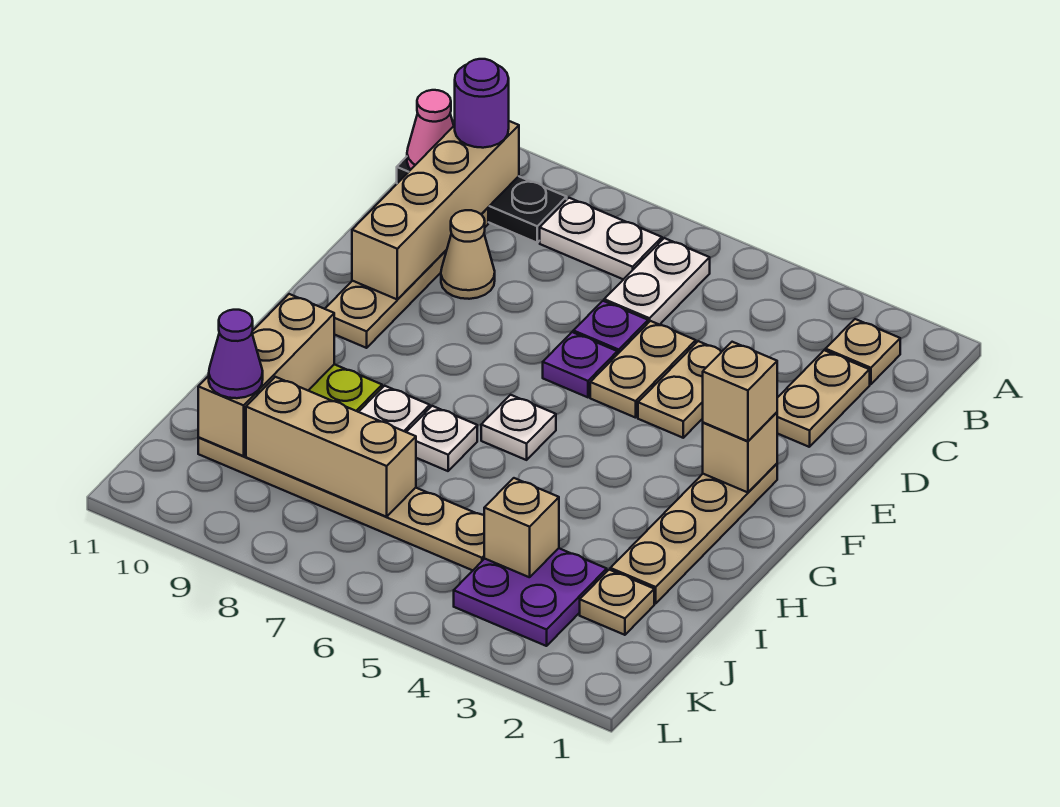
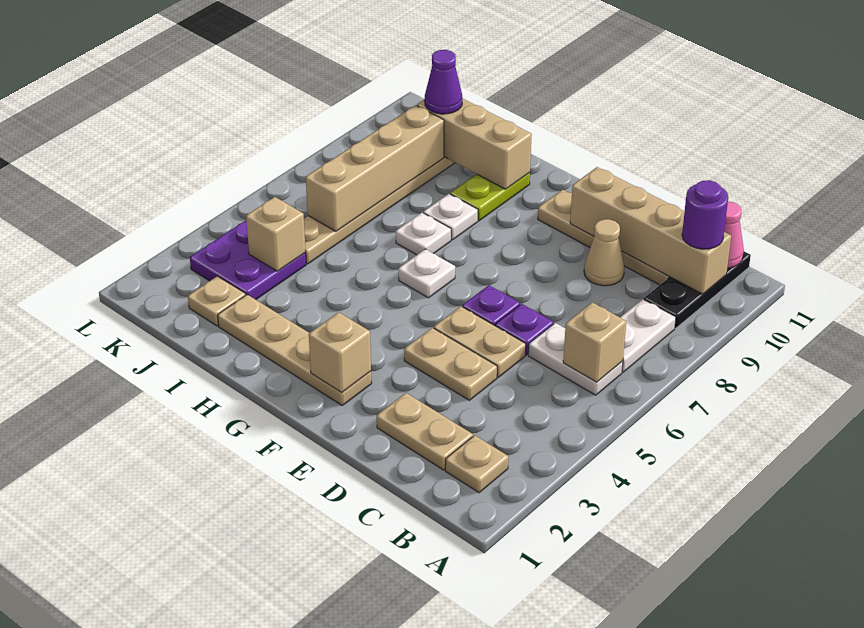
tan brick F2 level 3 -> tan brick B6 level 2
tan brick J7:J9 level 2 -> tan brick J6:J9 level 2

